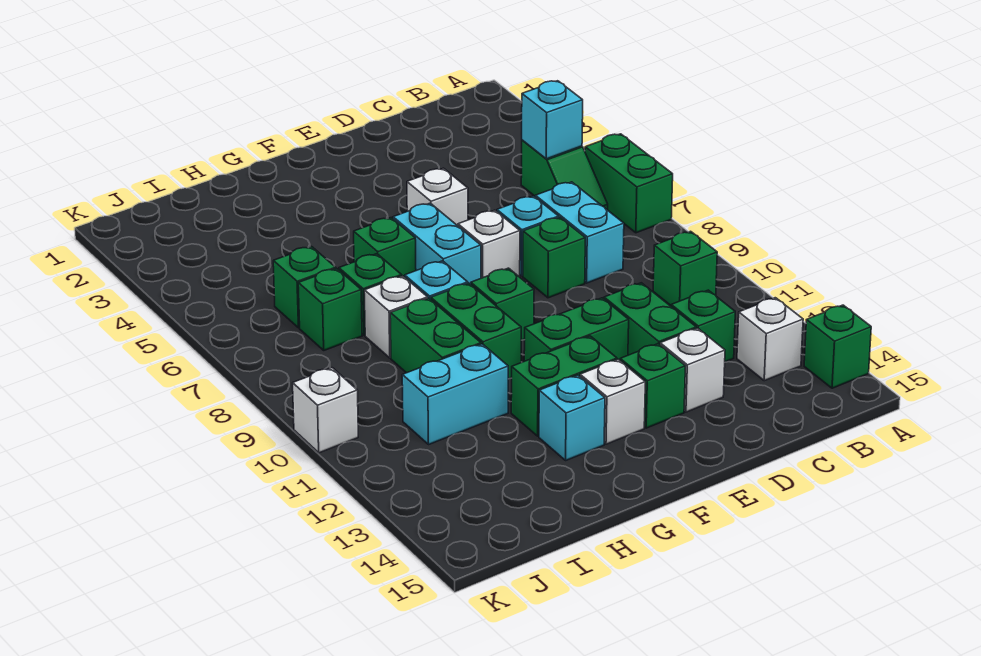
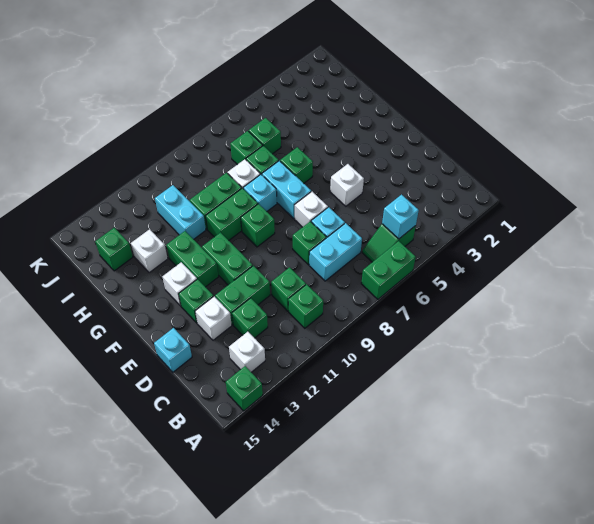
none -> green brick C10 level 1
cyan brick F6:F7 level 1 -> cyan brick F7:G7 level 1
cyan brick G13 level 1 -> cyan brick D15 level 1
none -> green brick I14 level 1
white brick K10 level 1 -> white brick H13 level 1

